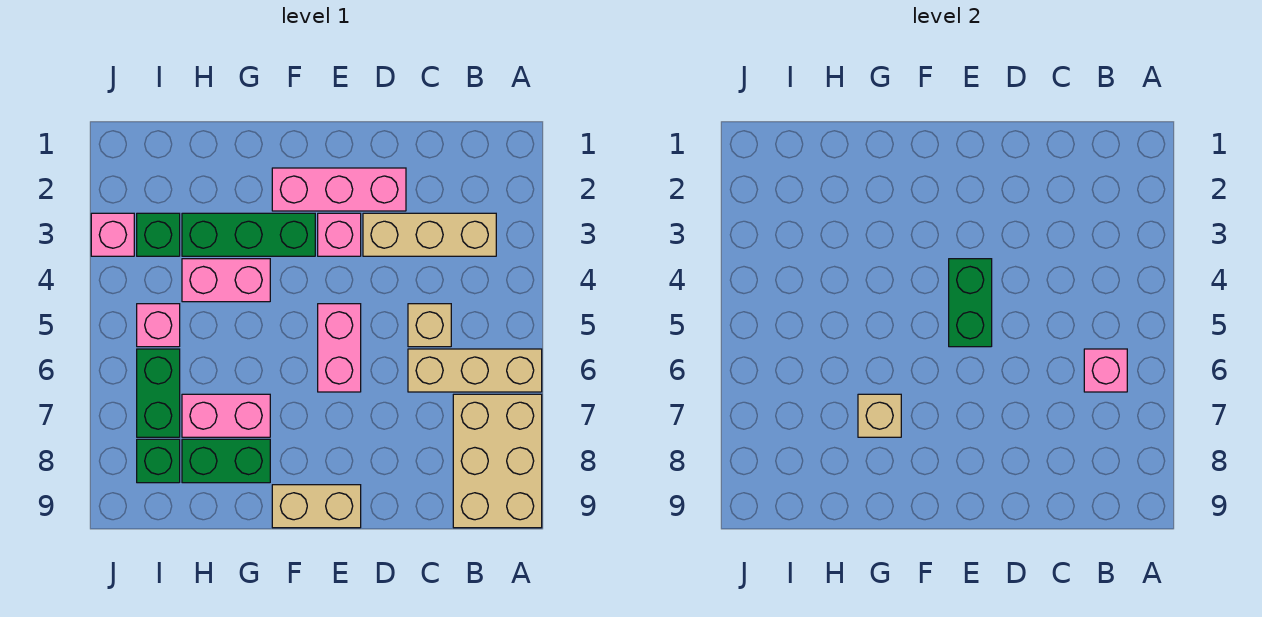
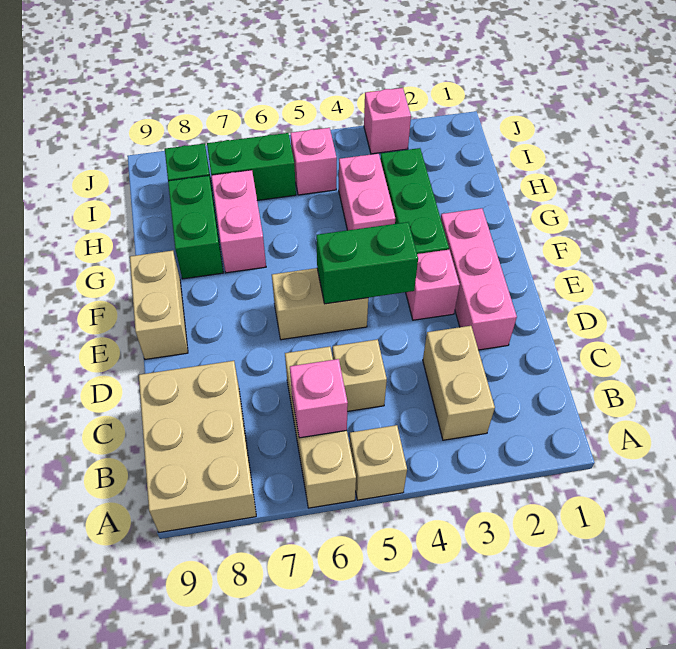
tan brick A7:B9 level 1 -> tan brick A8:C9 level 1
tan brick B3:D3 level 1 -> tan brick B3:C3 level 1
pink brick E5:E6 level 1 -> tan brick E5:E6 level 1
tan brick G7 level 2 -> tan brick A5 level 1
green brick I3 level 1 -> none

